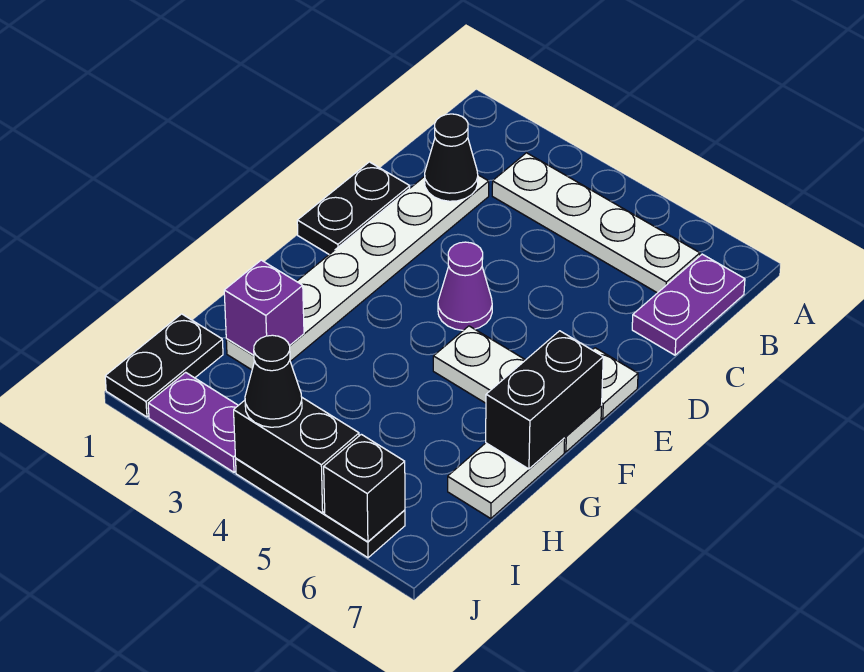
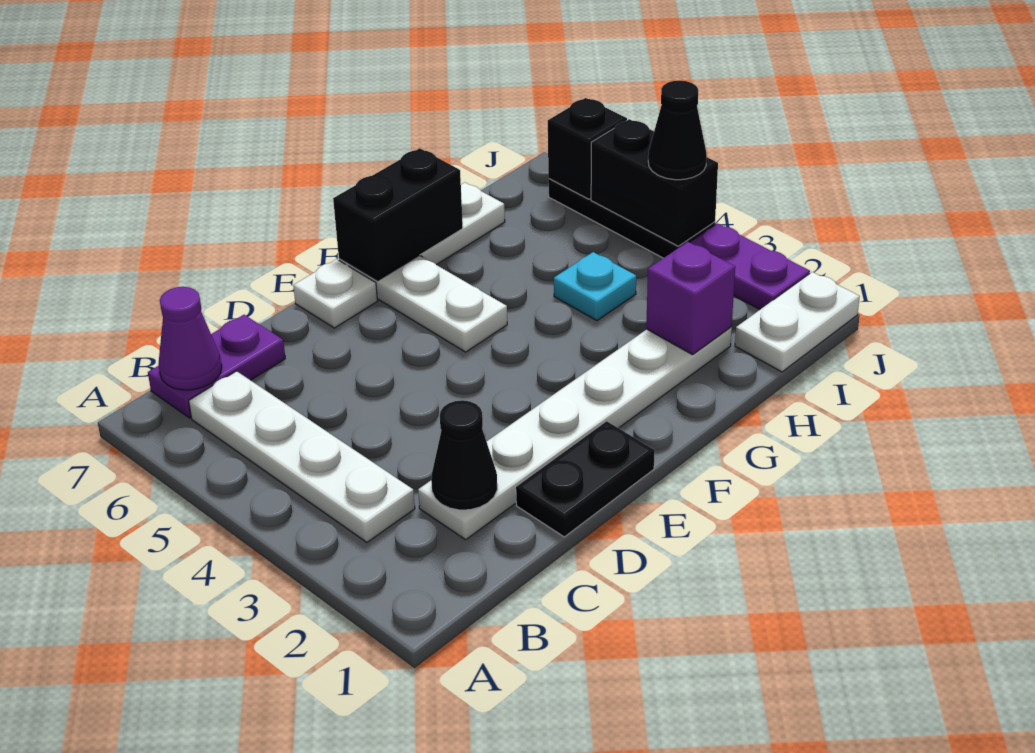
purple cone E4 level 1 -> purple cone B7 level 2
none -> cyan plate H4 level 1
black plate I1:J1 level 1 -> white plate I1:J1 level 1

